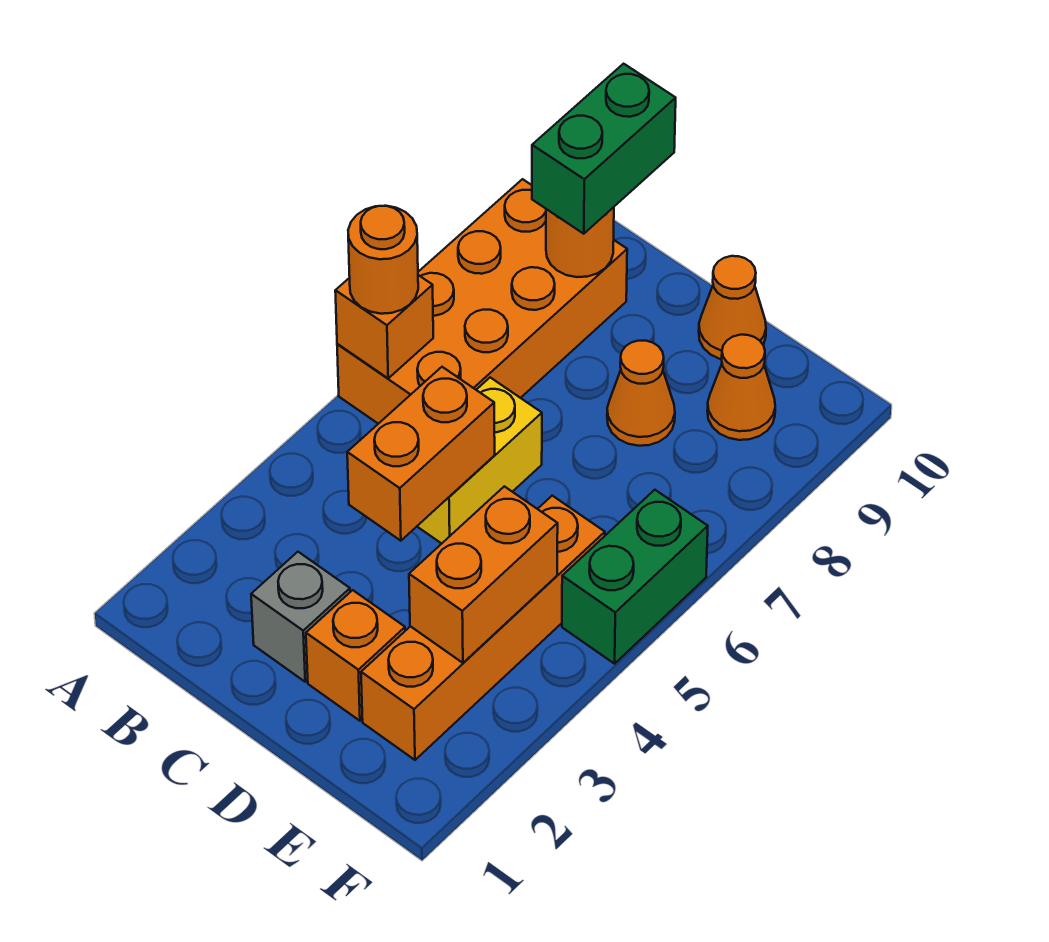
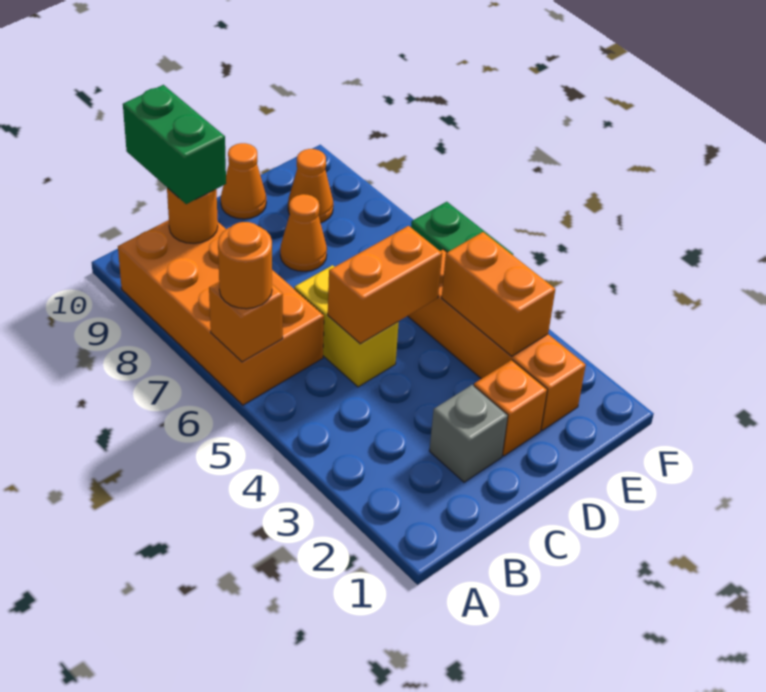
orange brick C4:C5 level 2 -> orange brick C5:D5 level 2

